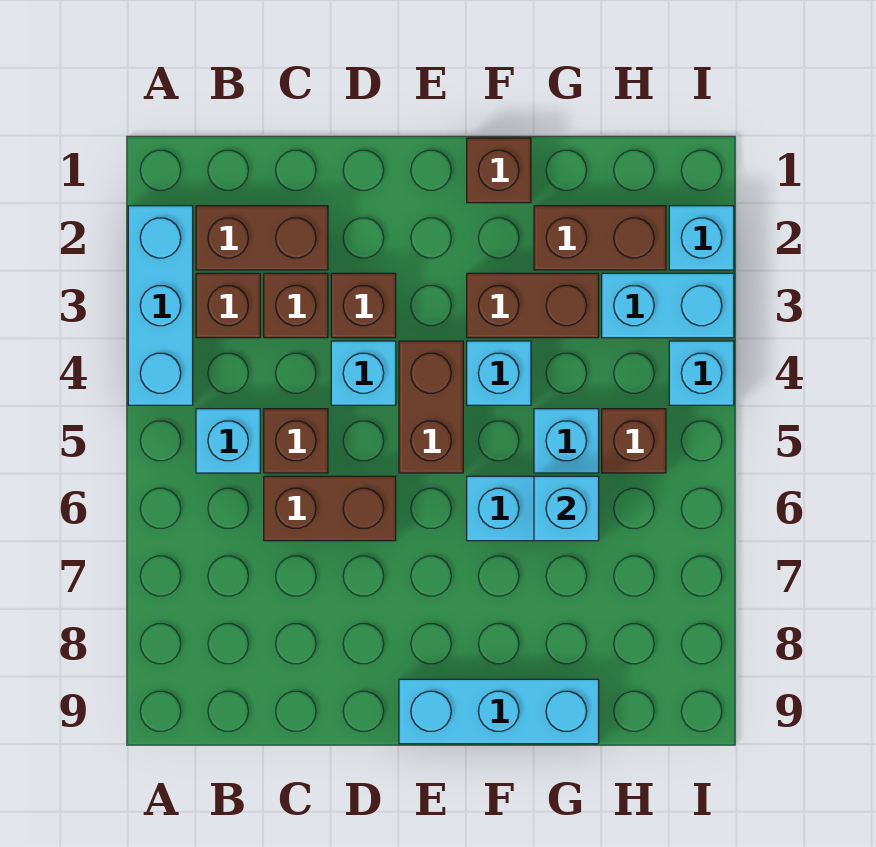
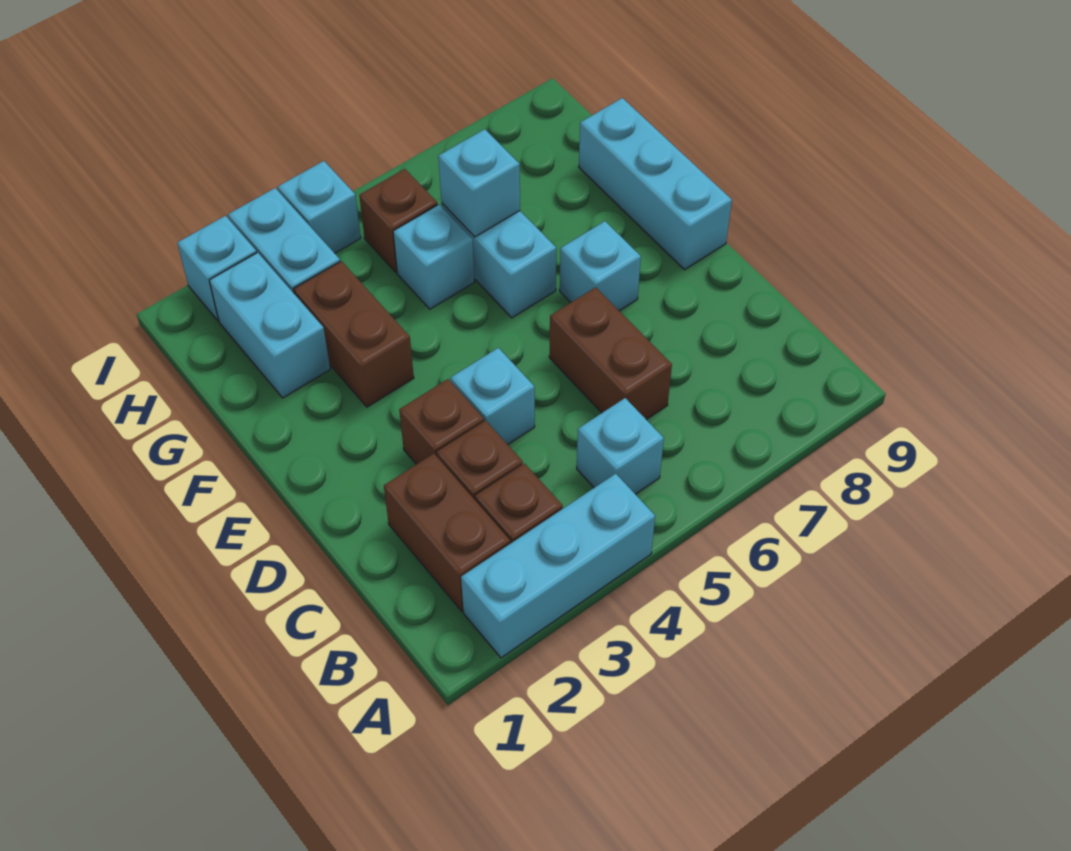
brown brick C5 level 1 -> none
brown brick E4:E5 level 1 -> none
brown brick F1 level 1 -> none
cyan brick F4 level 1 -> cyan brick E7 level 1
brown brick G2:H2 level 1 -> cyan brick G2:H2 level 1

